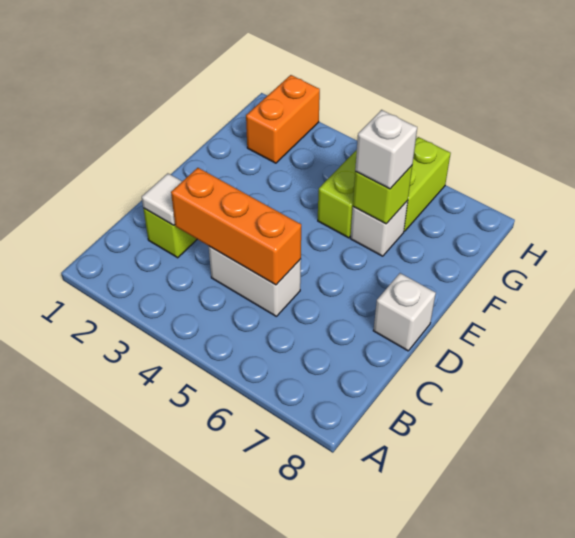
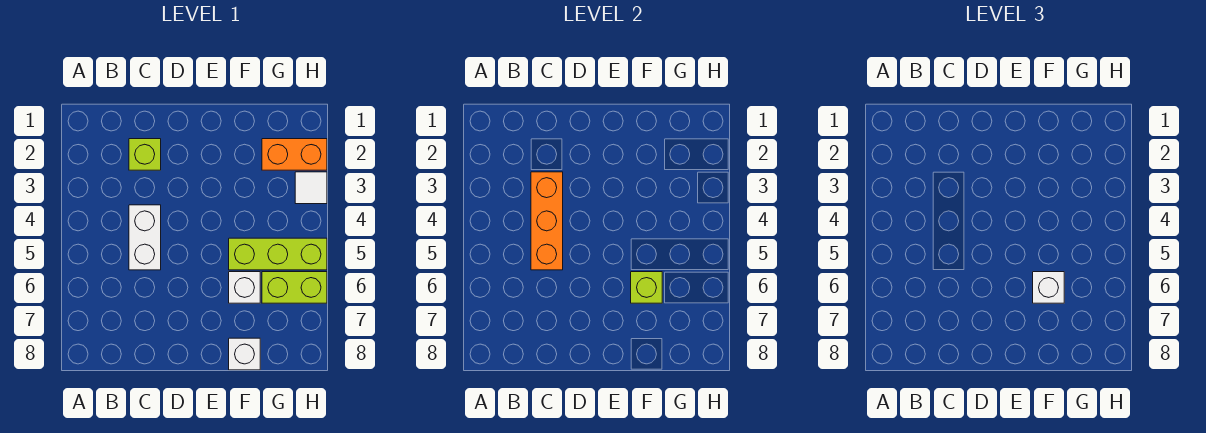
white tile C2 level 2 -> white tile H3 level 1
white brick D8 level 1 -> white brick F8 level 1

